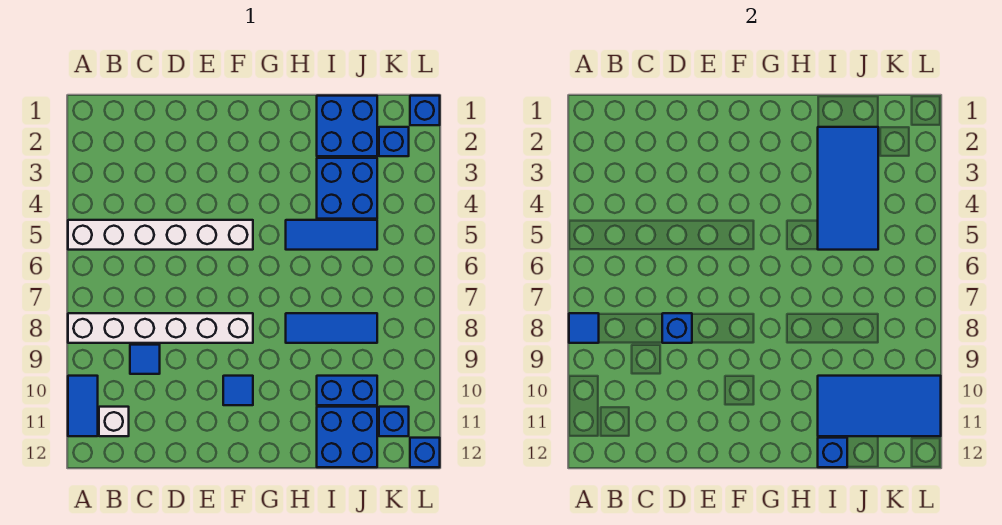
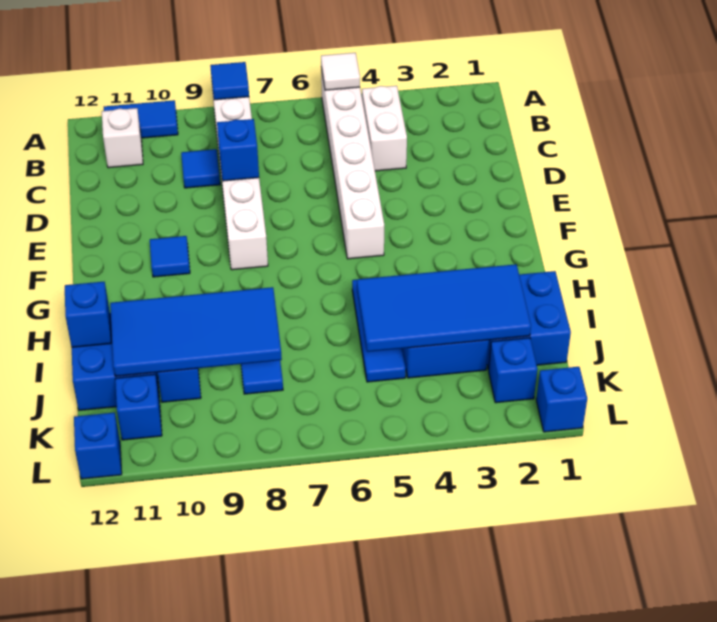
none -> white tile A5 level 2
none -> white brick B4:C4 level 1
blue tile I10:L11 level 2 -> blue tile I8:J11 level 2

